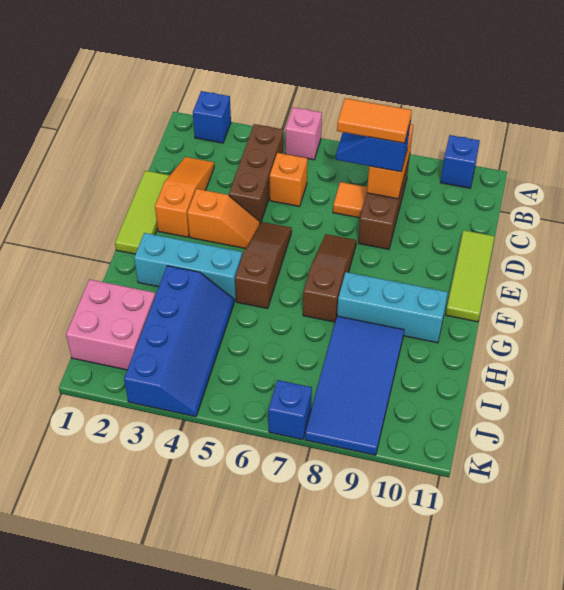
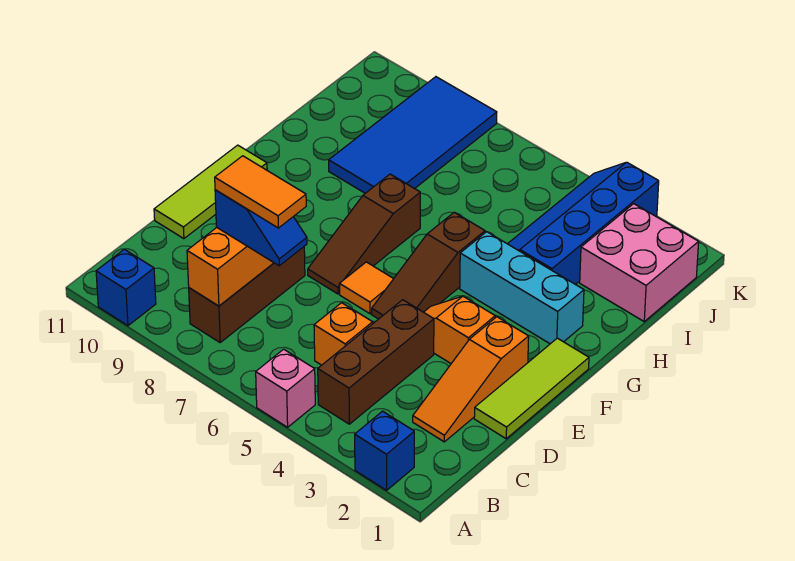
orange tile C7 level 1 -> orange tile E6 level 1
cyan brick G8:G10 level 1 -> none
blue brick K7 level 1 -> none

